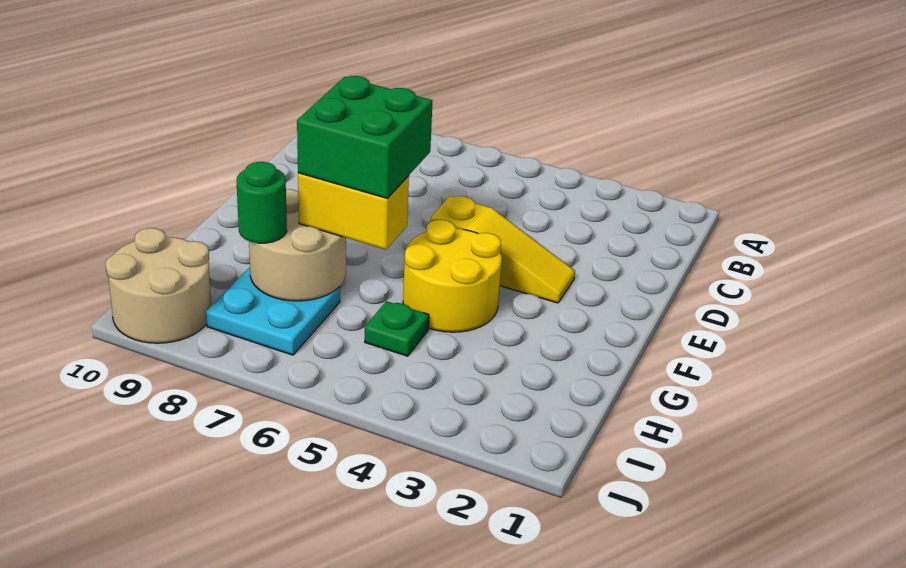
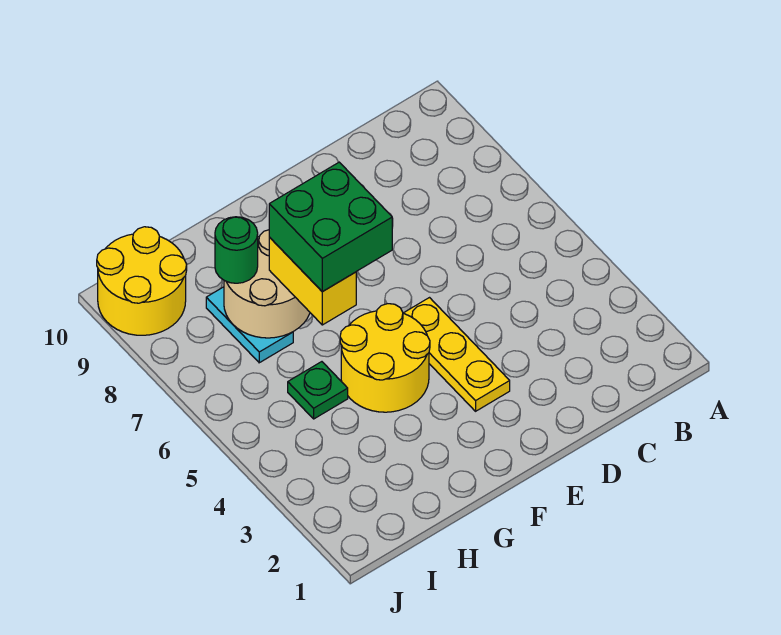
yellow slope E3:E5 level 1 top 5 -> yellow plate E3:E5 level 1
cyan plate H7:I8 level 1 -> cyan plate H7:H8 level 1
tan round brick I9:J10 level 1 -> yellow round brick I9:J10 level 1

